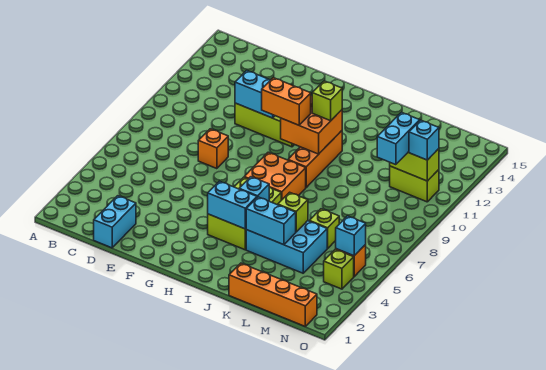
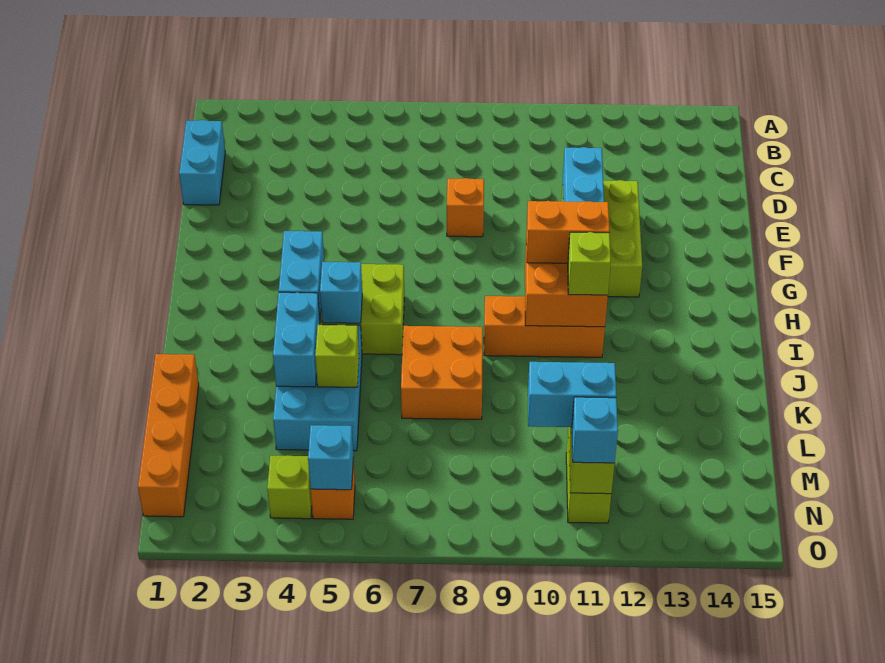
cyan brick D1:D2 level 1 -> cyan brick C1:D1 level 1
orange brick G10:H10 level 3 -> orange brick H10:H11 level 3
orange brick H7:I8 level 1 -> orange brick J7:K8 level 1
lime brick L6 level 1 -> none

